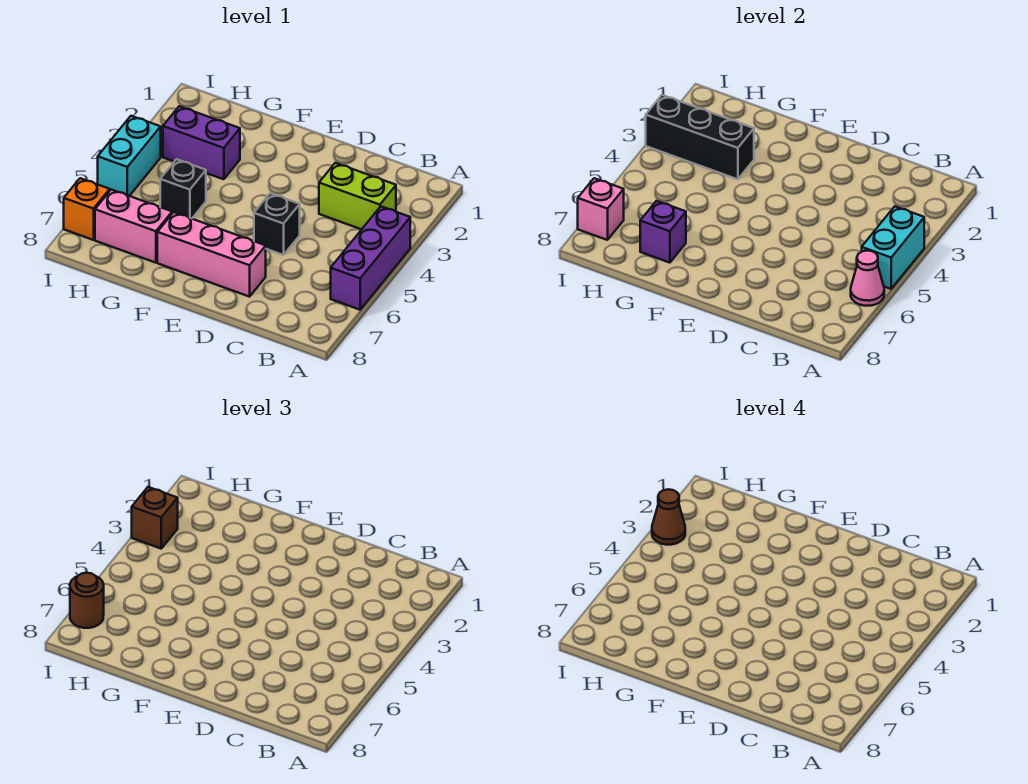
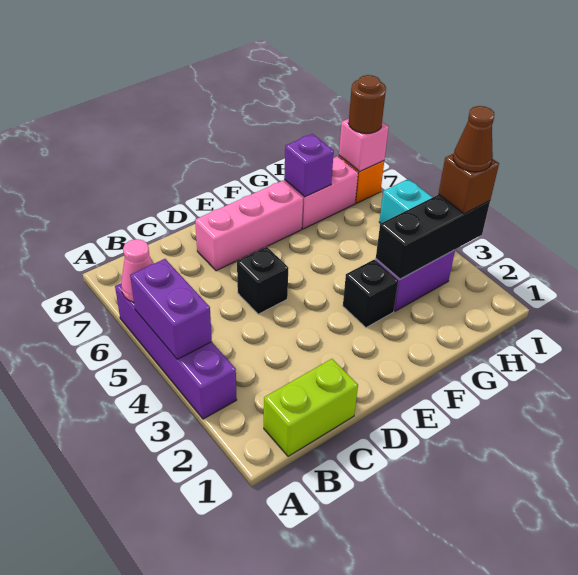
purple brick A4:A6 level 1 -> purple brick A3:A6 level 1
cyan brick A4:A5 level 2 -> purple brick A4:A5 level 2
lime brick B3:C3 level 1 -> lime brick B1:C1 level 1
black brick G5 level 1 -> black brick F3 level 1

